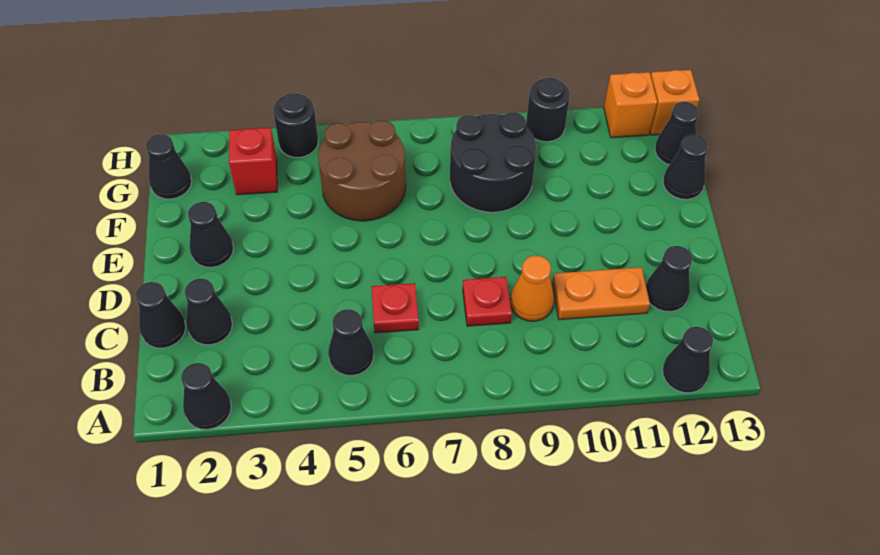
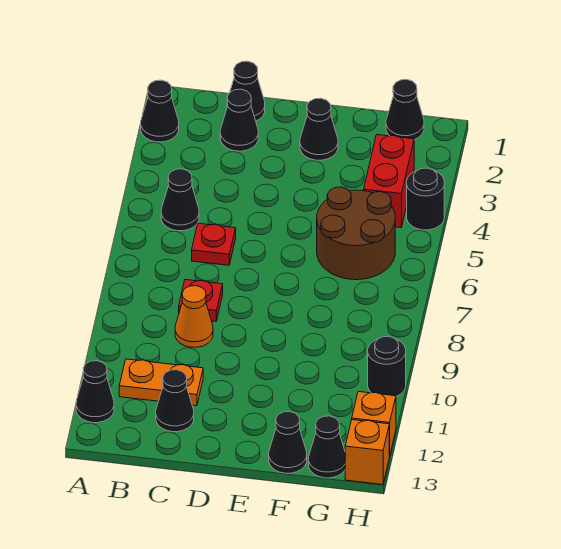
orange plate C10:C11 level 1 -> orange plate B11:C11 level 1
black round brick F8:G9 level 1 -> none
red brick G3 level 1 -> red brick G3:G4 level 1

